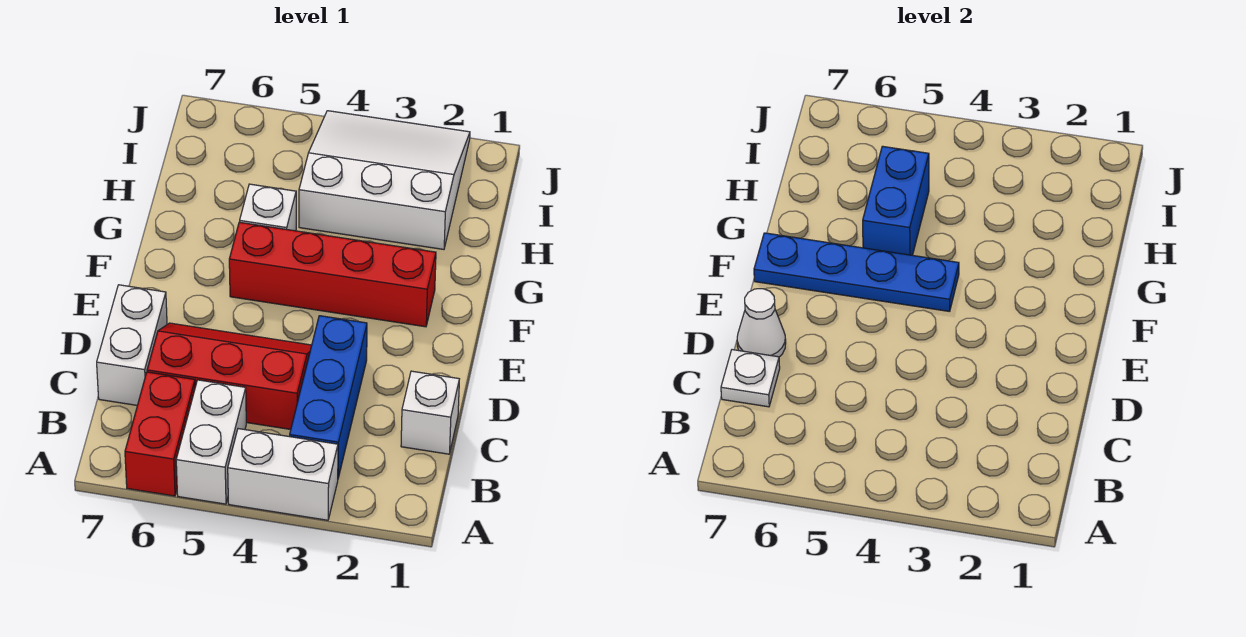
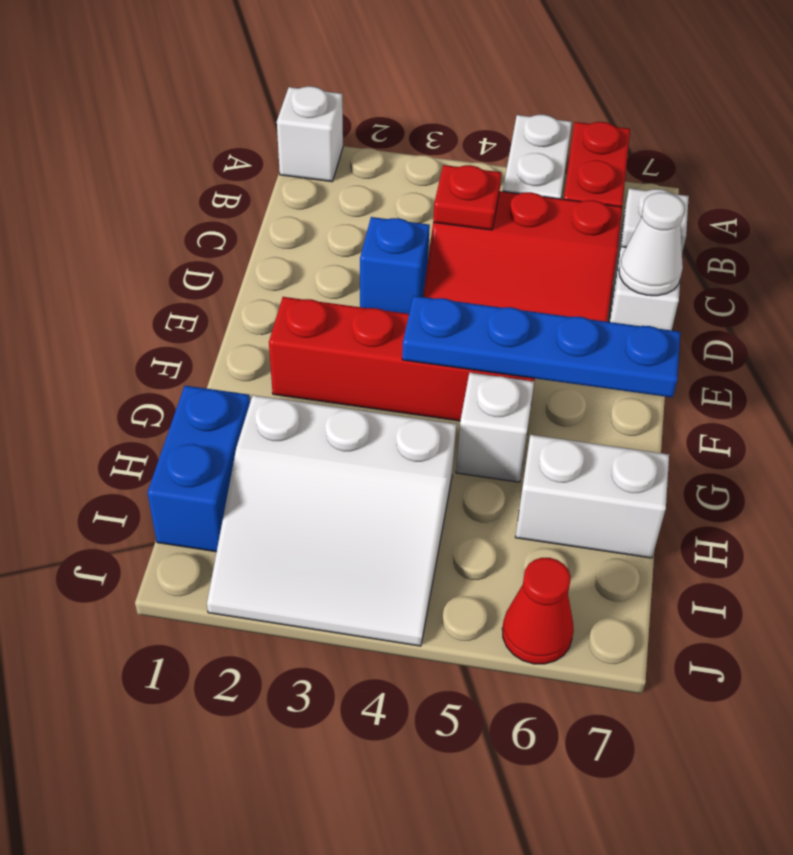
white brick A3:A4 level 1 -> white brick H6:H7 level 1
blue brick B3:D3 level 1 -> blue brick D3 level 1
white brick C1 level 1 -> white brick A1 level 1
none -> red plate C4 level 2
blue brick G5:H5 level 2 -> blue brick H1:I1 level 1
none -> red cone J6 level 1

